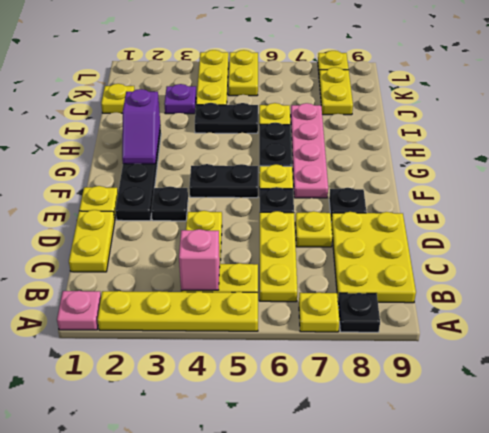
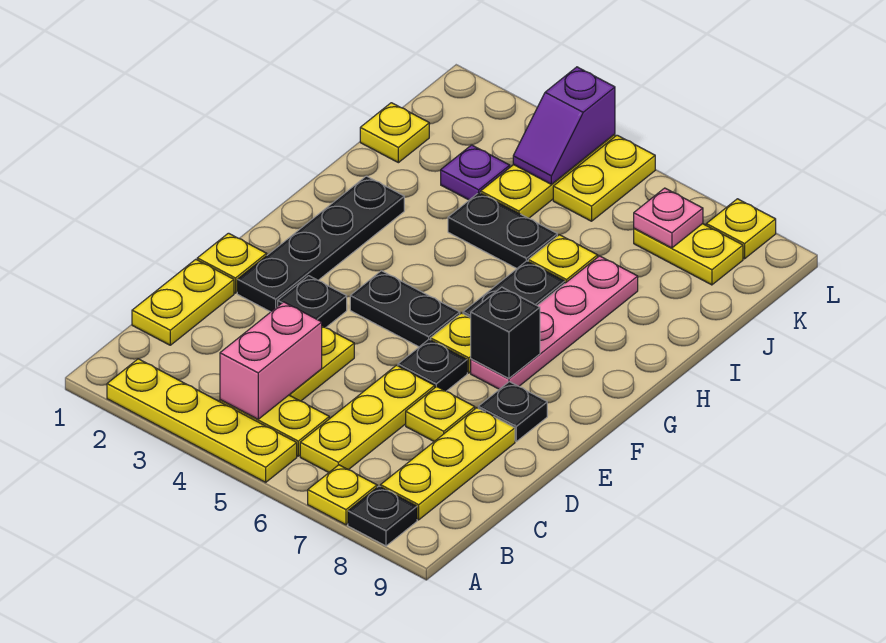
pink plate A1 level 1 -> pink plate K7 level 2
pink brick B4 level 2 -> pink brick B4:C4 level 2
yellow plate B8:D9 level 1 -> yellow plate B8:D8 level 1
none -> black brick F7 level 2
purple slope G2:H2 level 2 top H -> purple slope K4:L4 level 2 top L
yellow plate J8:K8 level 1 -> yellow plate K7:K8 level 1

